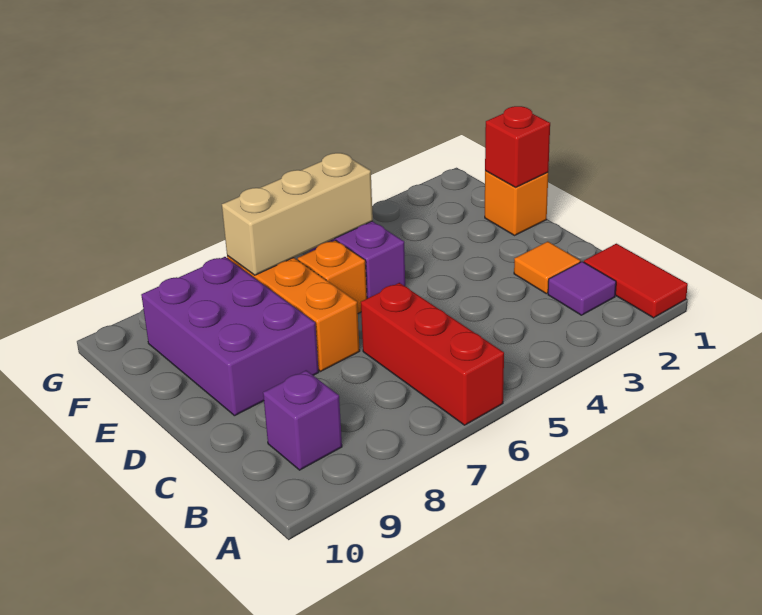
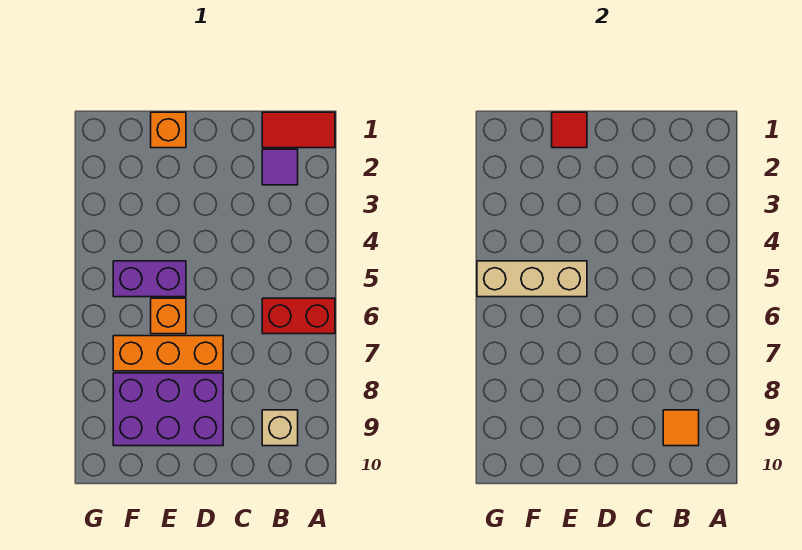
red brick A6:C6 level 1 -> red brick A6:B6 level 1
purple brick B9 level 1 -> tan brick B9 level 1
orange tile C2 level 1 -> orange tile B9 level 2
red brick E1 level 2 -> red tile E1 level 2
tan brick F5:F7 level 2 -> tan brick E5:G5 level 2

